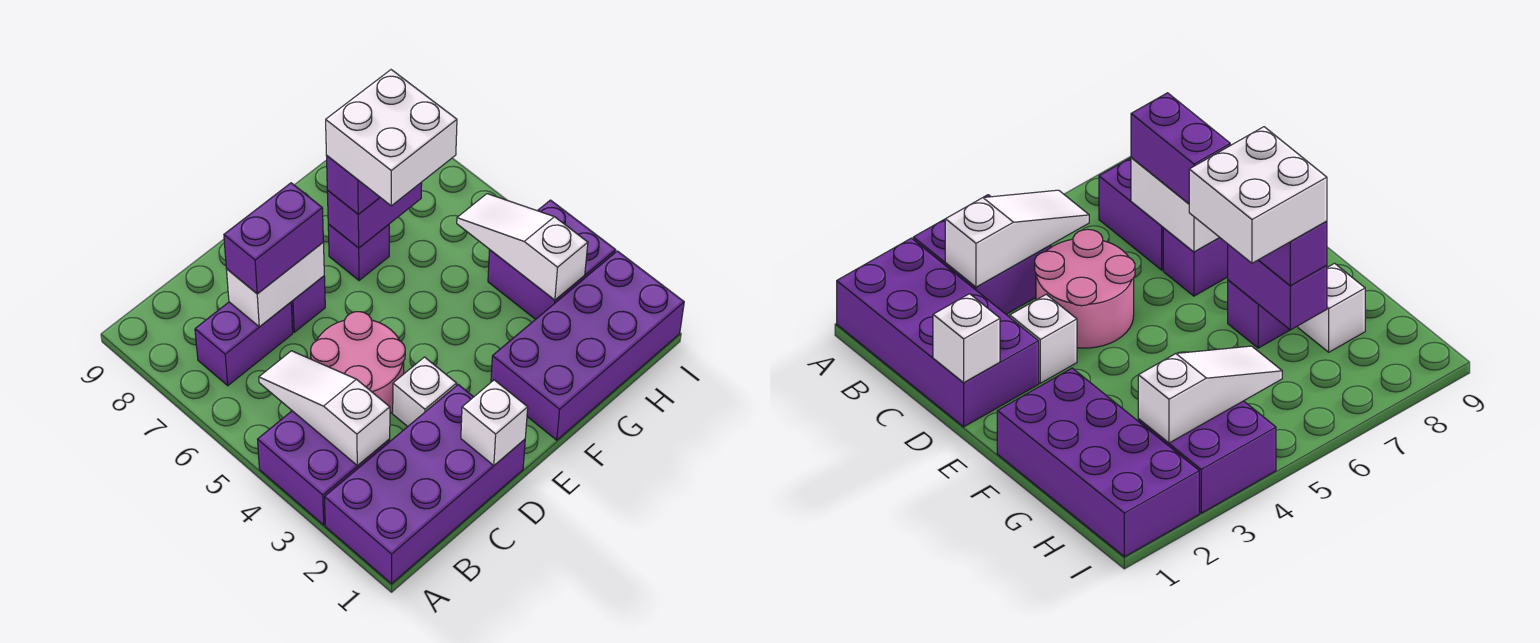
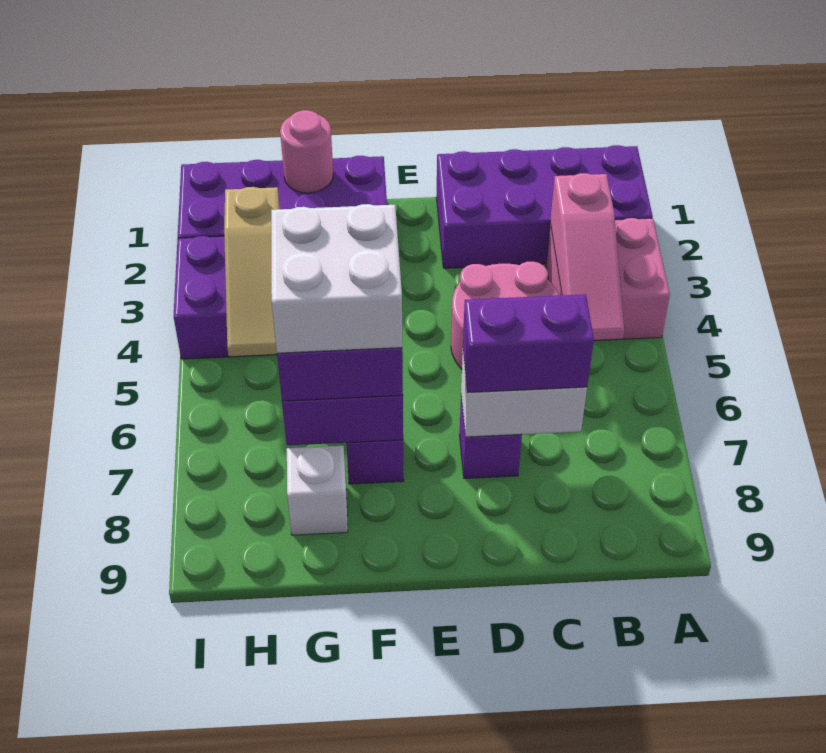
purple brick A3:B4 level 1 -> pink brick A3:B4 level 1
white slope B3:B5 level 2 top 3 -> pink slope B3:B5 level 2 top 3
purple brick B7:C7 level 1 -> none
white brick D1 level 2 -> none
white brick D3 level 1 -> none
none -> pink round brick G1 level 2
white slope H3:H5 level 2 top 3 -> tan slope H3:H5 level 2 top 3

